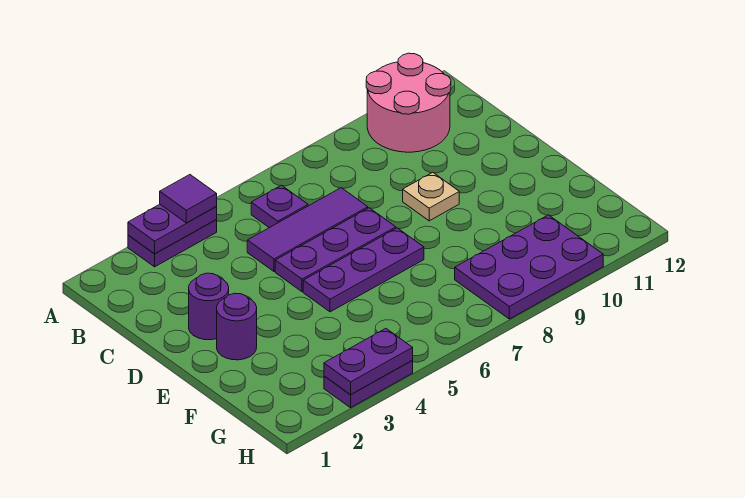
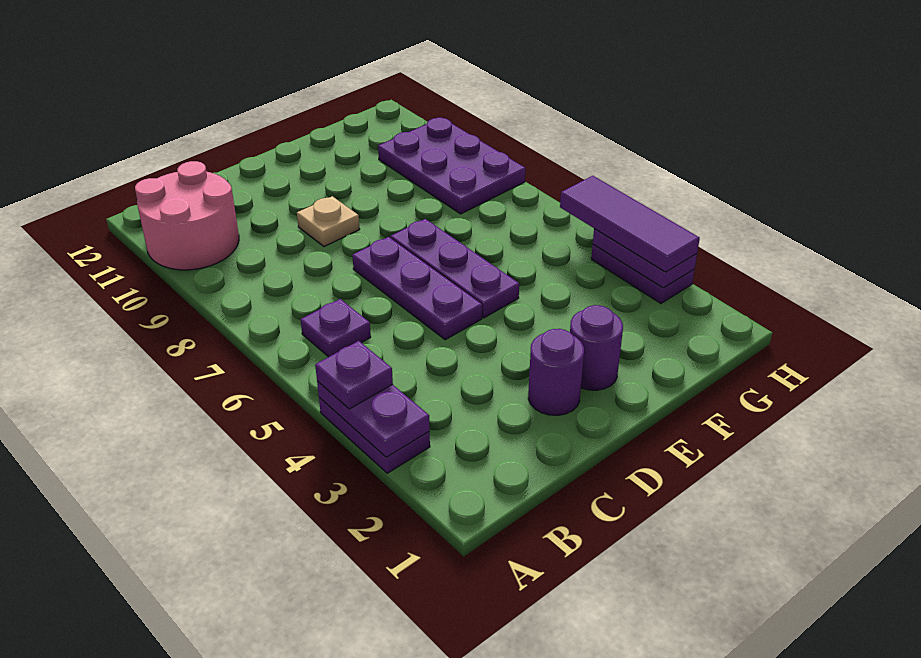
purple tile A4 level 3 -> purple plate A4 level 3
purple tile C5:C7 level 1 -> purple tile H3:H5 level 3

